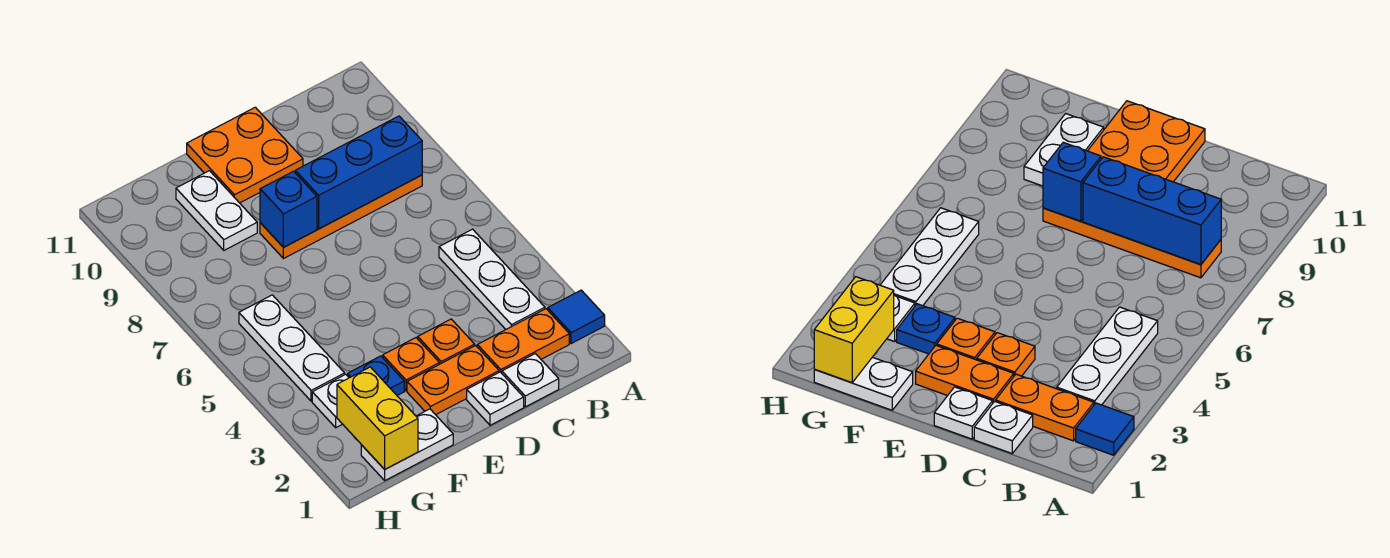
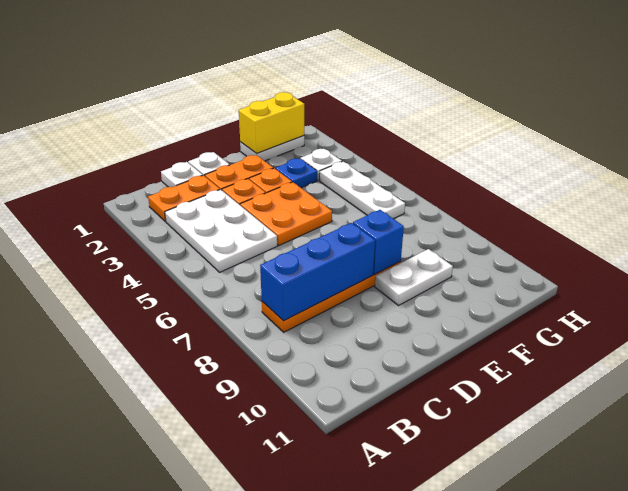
blue tile A2 level 1 -> none
white plate B3:B5 level 1 -> white plate B3:C5 level 1
orange plate D10:E11 level 1 -> orange plate D4:E5 level 1
white plate F9:F10 level 1 -> white plate E9:F9 level 1
yellow brick G1:G2 level 2 -> yellow brick F1:G1 level 2

